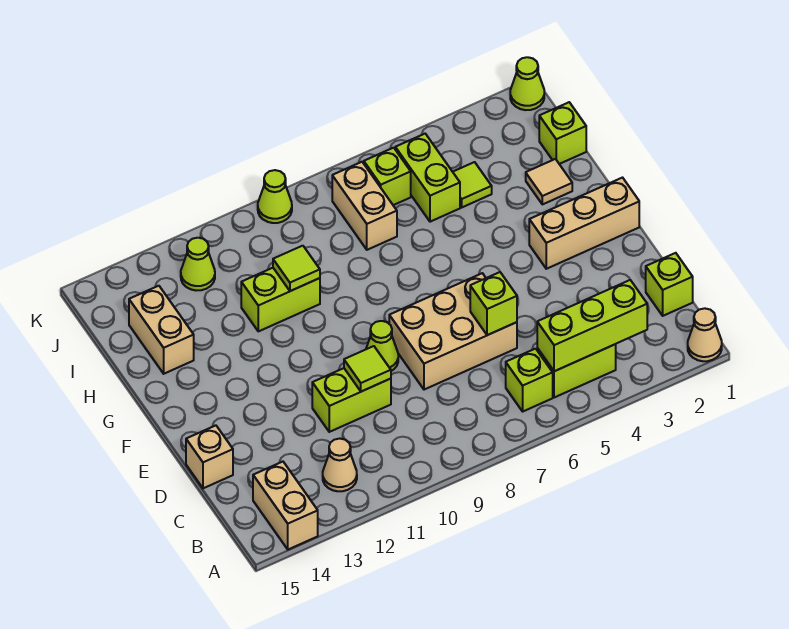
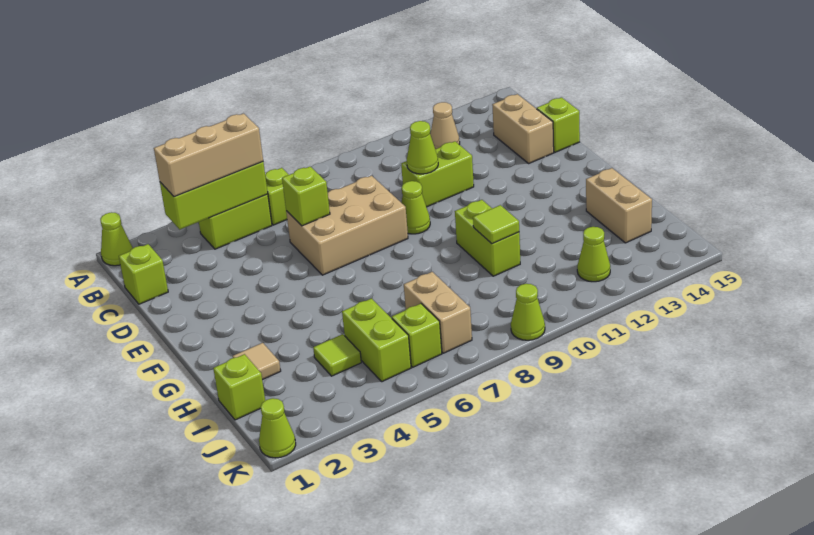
tan cone A1 level 1 -> lime cone A1 level 1
tan brick A14:B14 level 1 -> tan brick C14:D14 level 1
lime tile D10 level 2 -> lime cone D10 level 2
tan brick D15 level 1 -> lime brick D15 level 1
tan brick F1:F3 level 1 -> tan brick B3:B5 level 3
lime brick H10:H11 level 1 -> lime brick G10:H10 level 1

